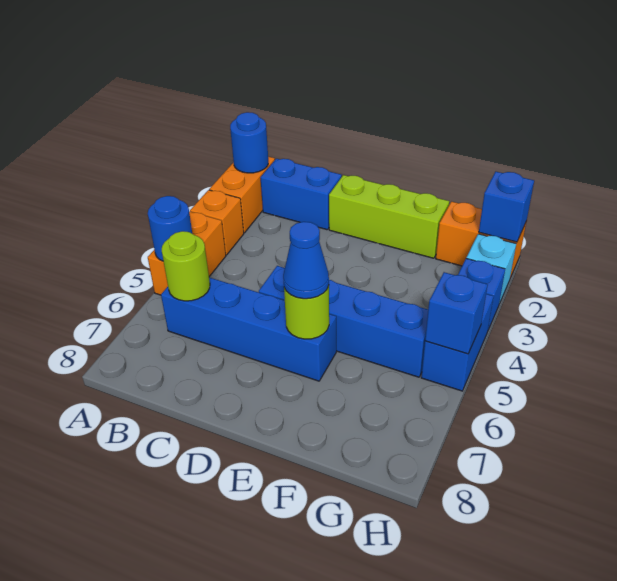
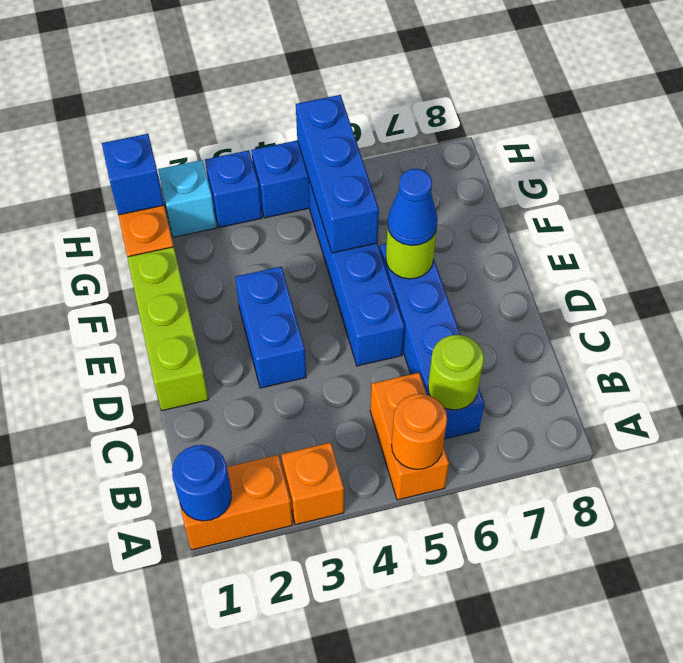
orange brick A4:A5 level 1 -> orange brick A5:B5 level 1
blue round brick A5 level 2 -> orange round brick A5 level 2
blue brick B1:C1 level 1 -> blue brick D3:E3 level 1
blue brick H5 level 2 -> blue brick F5:H5 level 2

